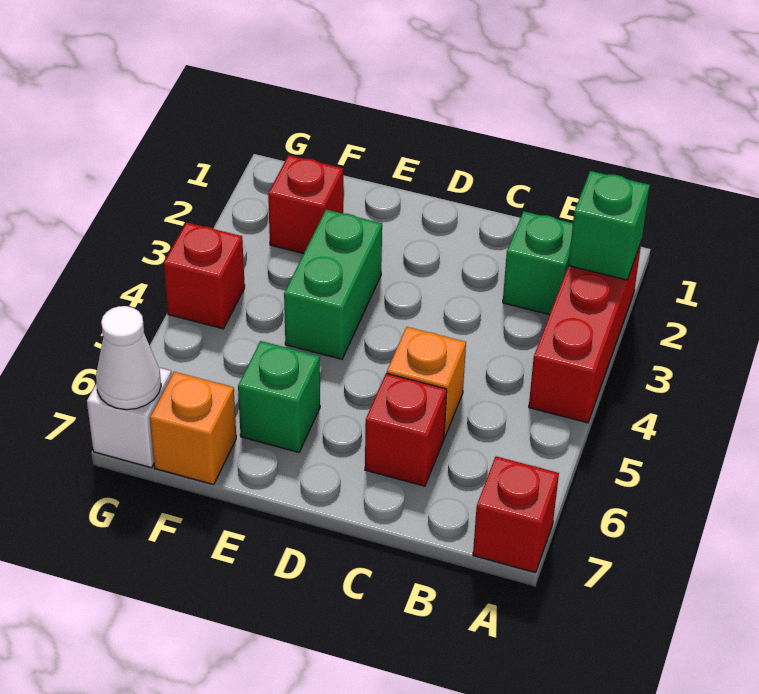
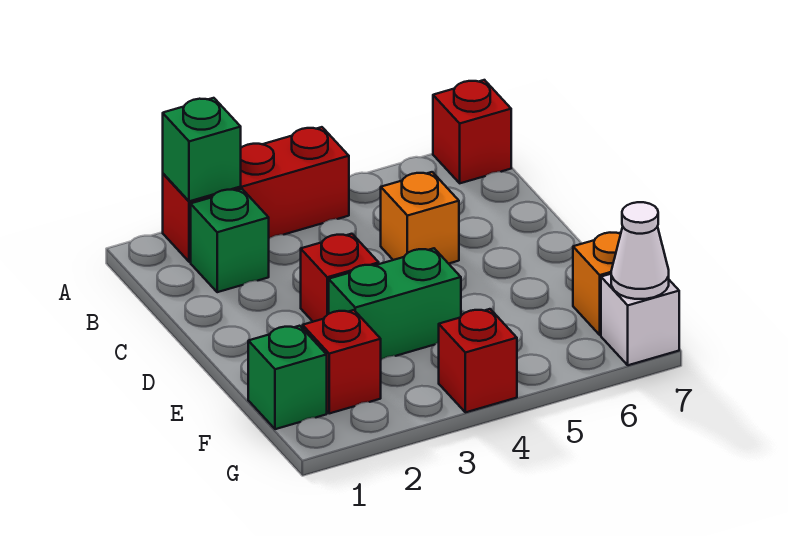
red brick C6 level 1 -> red brick D3 level 1
green brick E6 level 1 -> green brick F1 level 1

